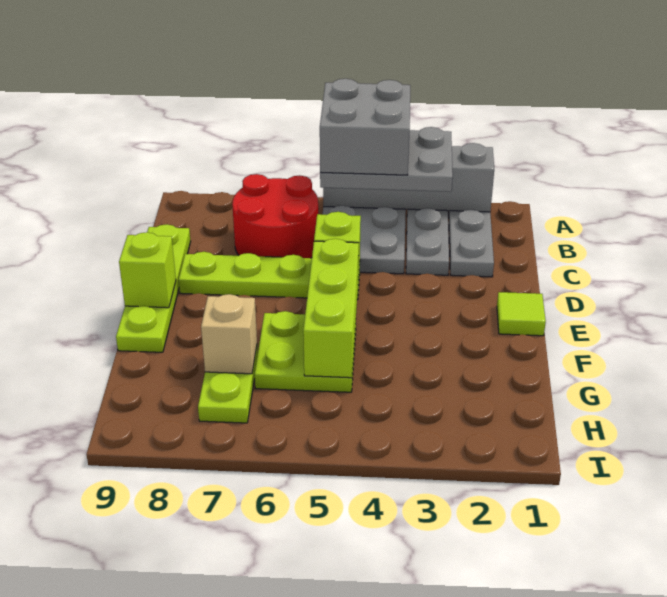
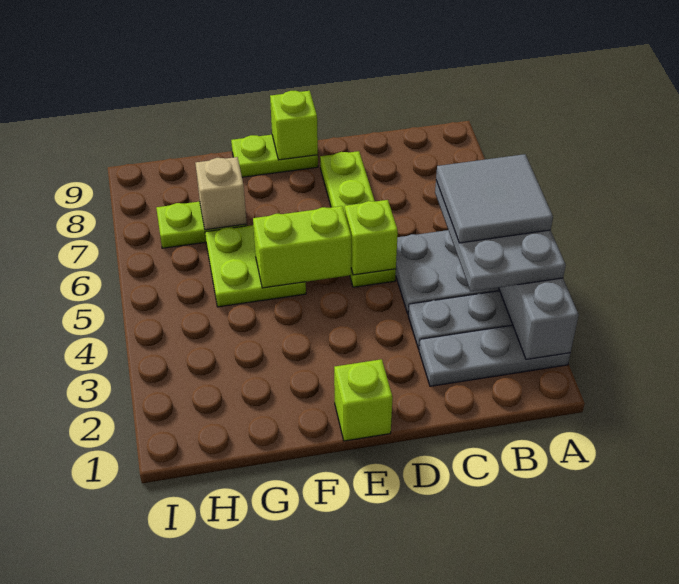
grey brick A4:B5 level 4 -> grey tile A4:B5 level 4
red round brick B6:C7 level 1 -> none
lime plate C9:F9 level 1 -> lime plate E9:F9 level 1
lime tile E1 level 1 -> lime brick E1 level 1
lime brick E5:G5 level 2 -> lime brick E5:F5 level 2

